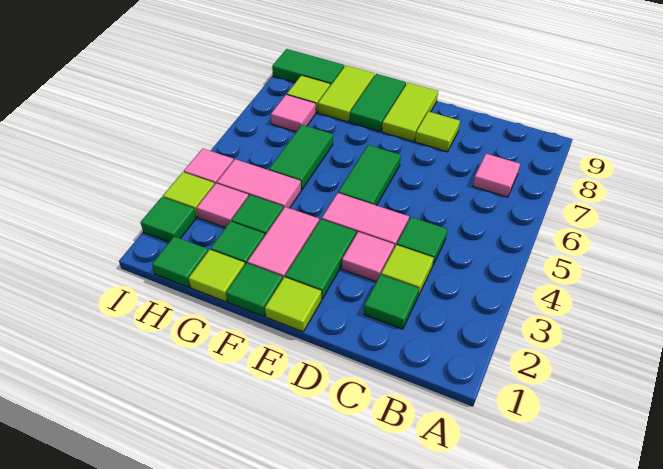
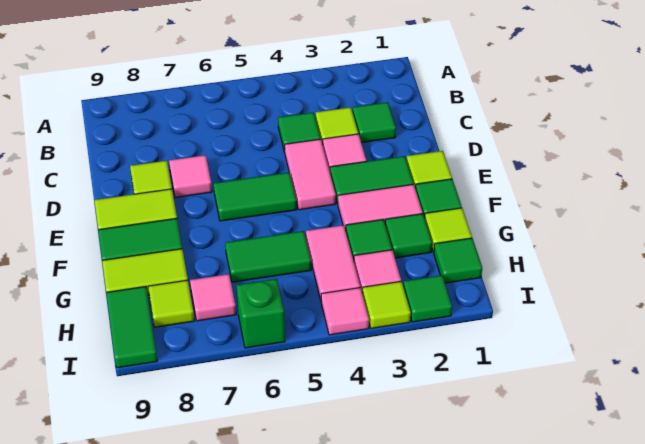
pink tile B7 level 1 -> pink tile D7 level 1
none -> green brick I6 level 1

